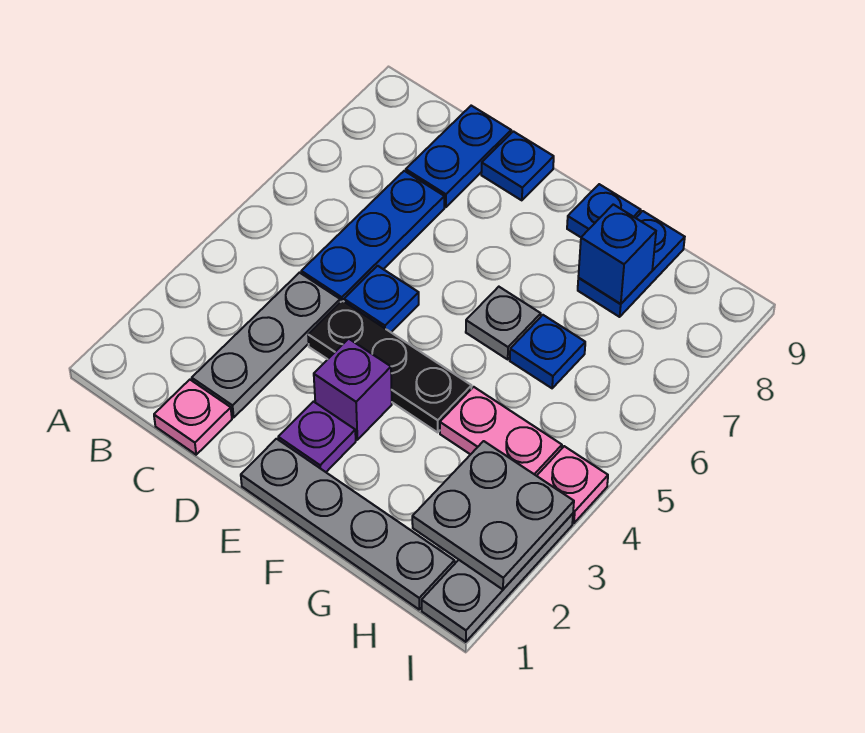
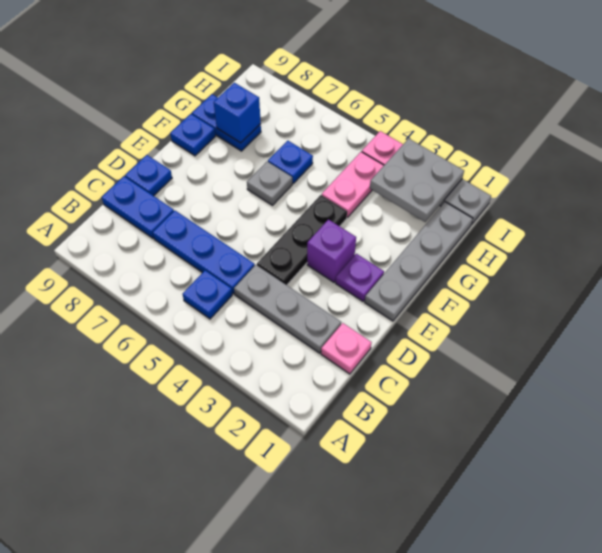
blue plate D5 level 1 -> blue plate B5 level 1

